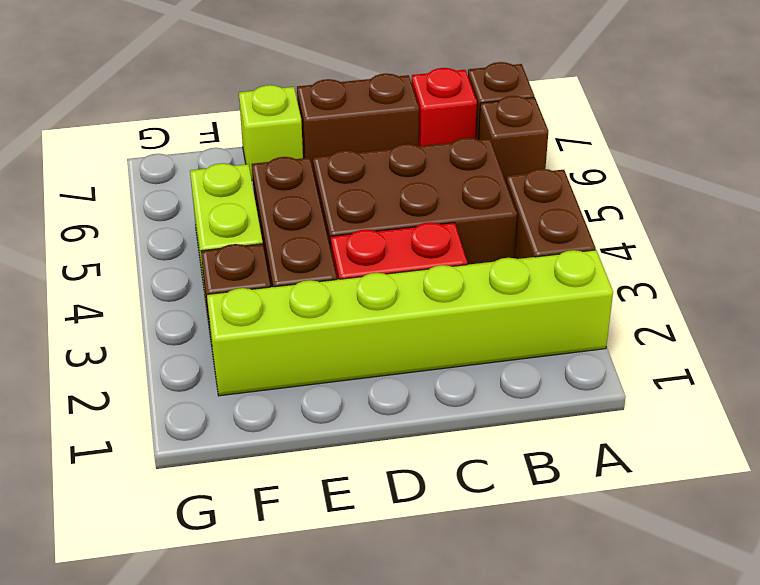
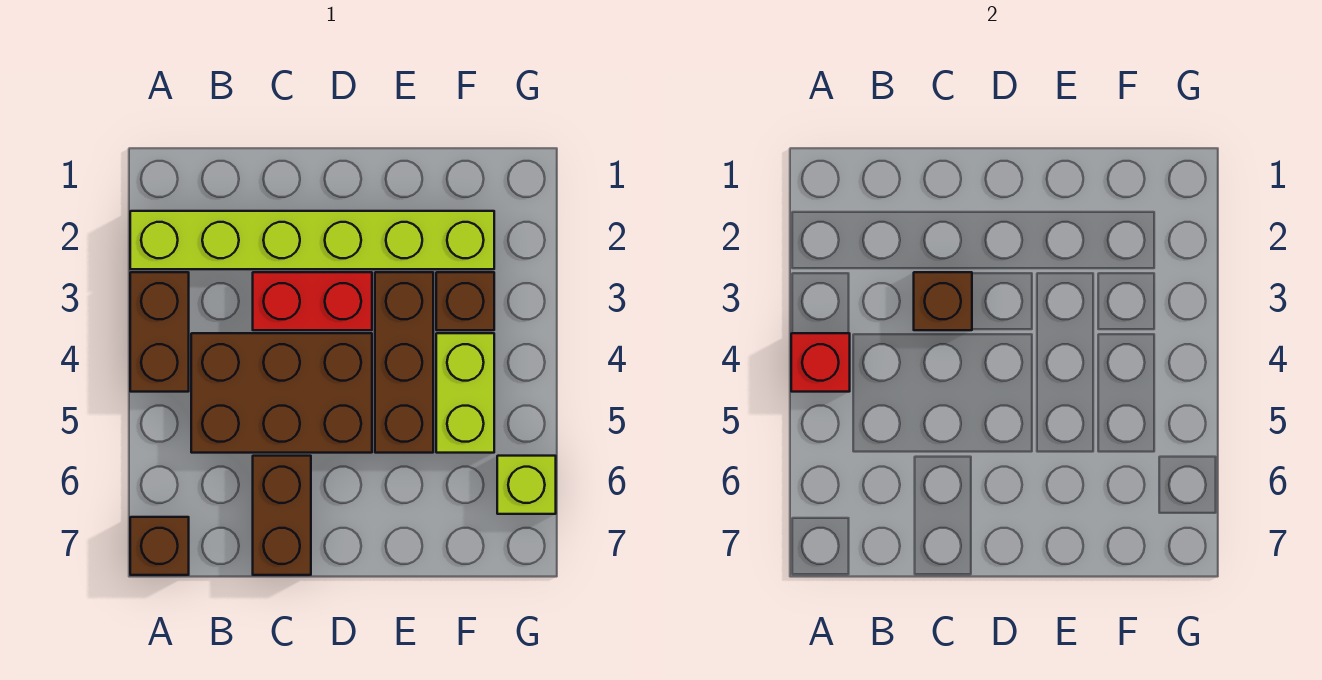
brown brick A6 level 1 -> brown brick C3 level 2
red brick B7 level 1 -> red brick A4 level 2
brown brick C7:D7 level 1 -> brown brick C6:C7 level 1
lime brick E7 level 1 -> lime brick G6 level 1

